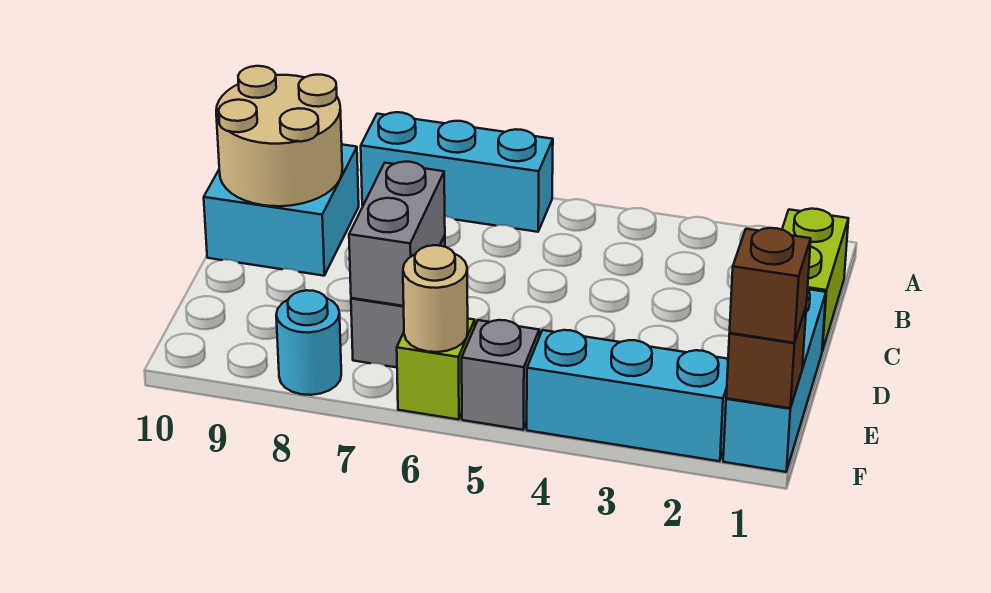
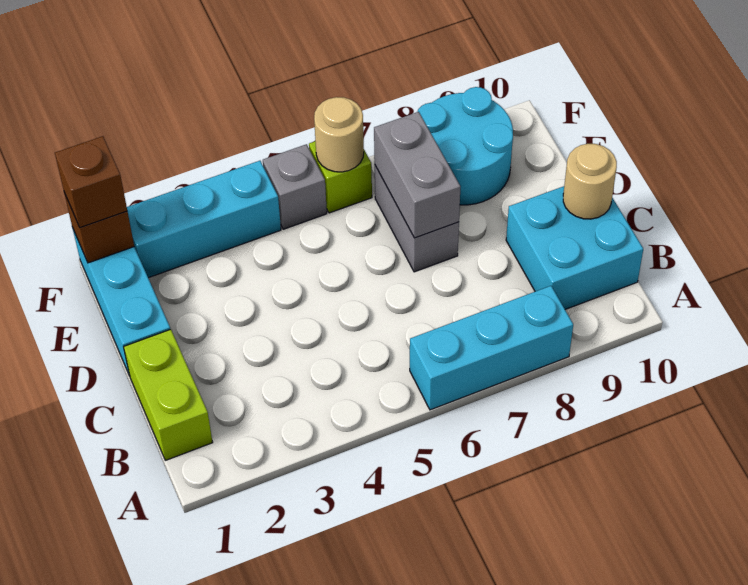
tan round brick B9:C10 level 2 -> tan round brick C10 level 2
cyan round brick F8 level 1 -> cyan round brick E8:F9 level 1

